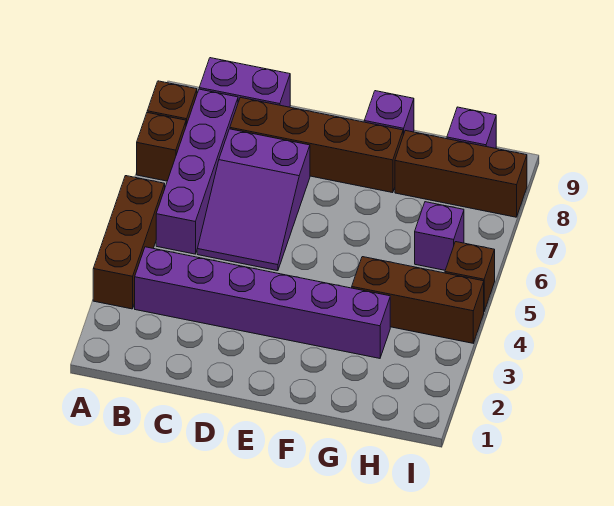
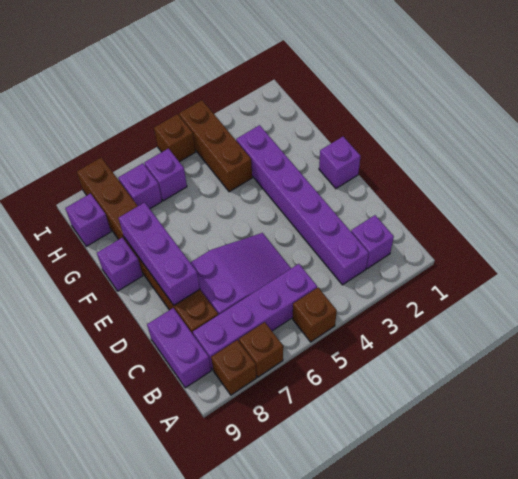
brown brick A3:A5 level 1 -> brown brick A5 level 1
none -> purple brick B2 level 1
none -> purple brick D8:F8 level 2
none -> purple brick E1 level 1
none -> purple brick H7 level 1

